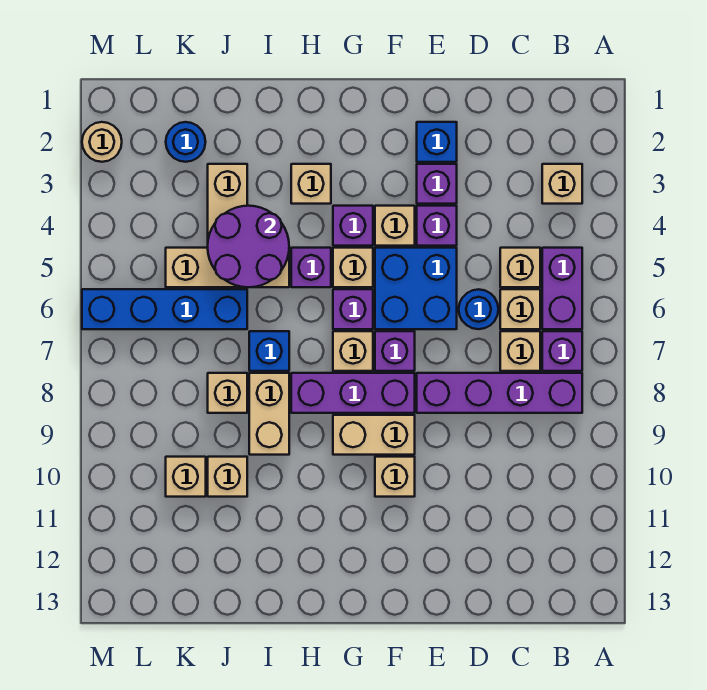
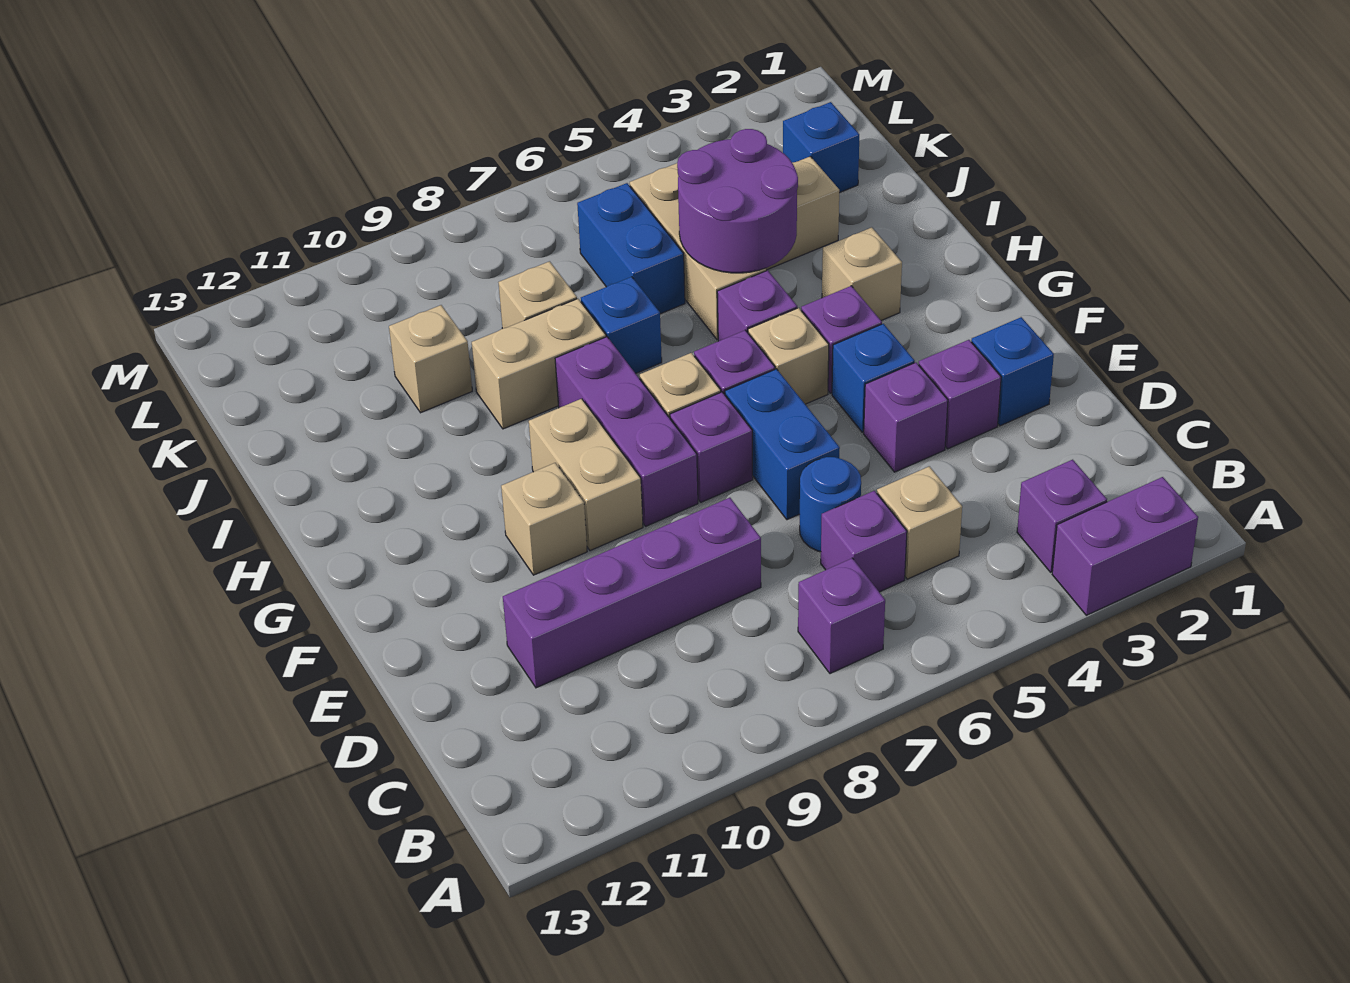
tan brick B3 level 1 -> purple brick B3 level 1
purple brick B5:B6 level 1 -> purple brick A2:A3 level 1
purple brick B8:E8 level 1 -> purple brick D8:D11 level 1
tan brick C6 level 1 -> purple brick C6 level 1
tan brick C7 level 1 -> none
blue brick E5:F6 level 1 -> blue brick E6:F6 level 1
tan brick F4 level 1 -> blue brick F4 level 1
blue brick J6:M6 level 1 -> blue brick J6:K6 level 1
blue round brick K2 level 1 -> blue brick K2 level 1
tan brick K10 level 1 -> none
tan round brick M2 level 1 -> none

